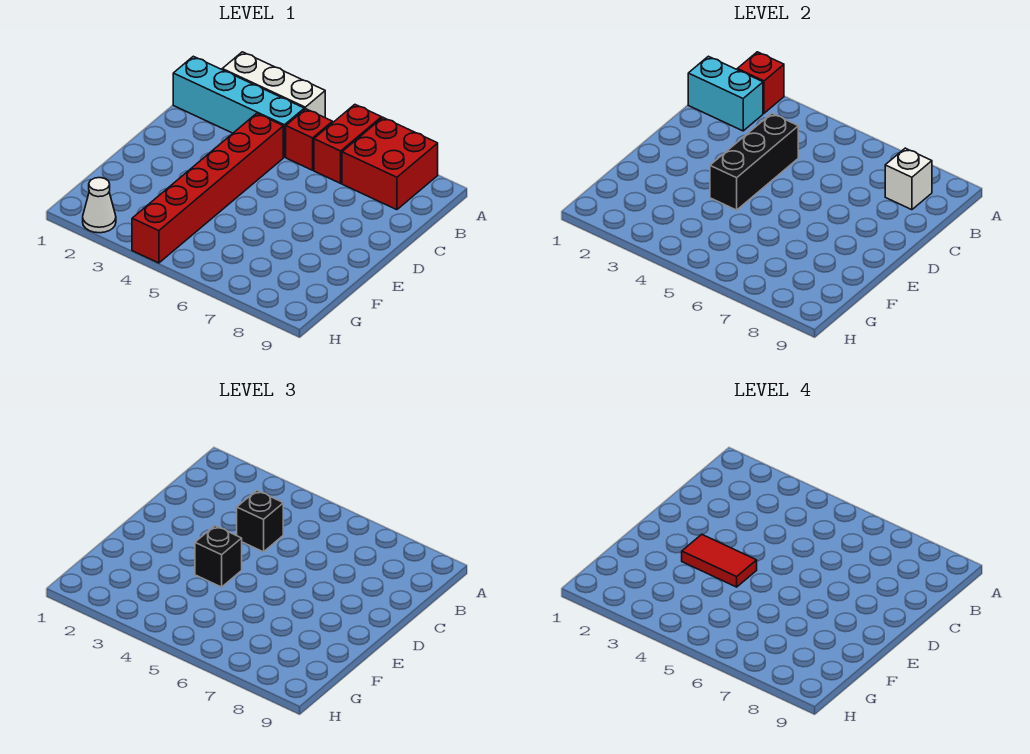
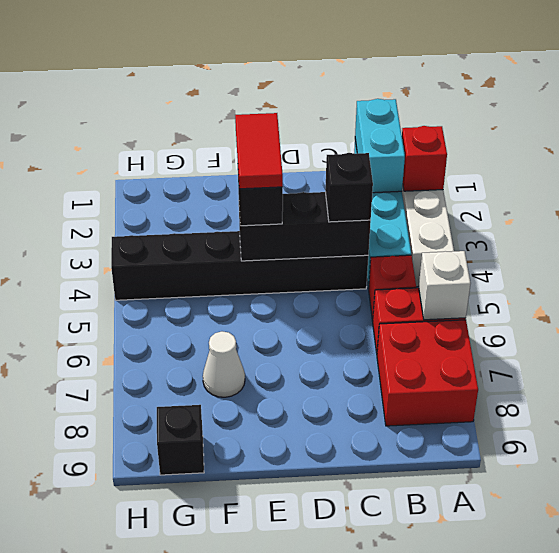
white brick B8 level 2 -> white brick A6 level 2
red brick C4:H4 level 1 -> black brick C4:H4 level 1
none -> black brick G9 level 1
white cone H2 level 1 -> white cone F7 level 1

